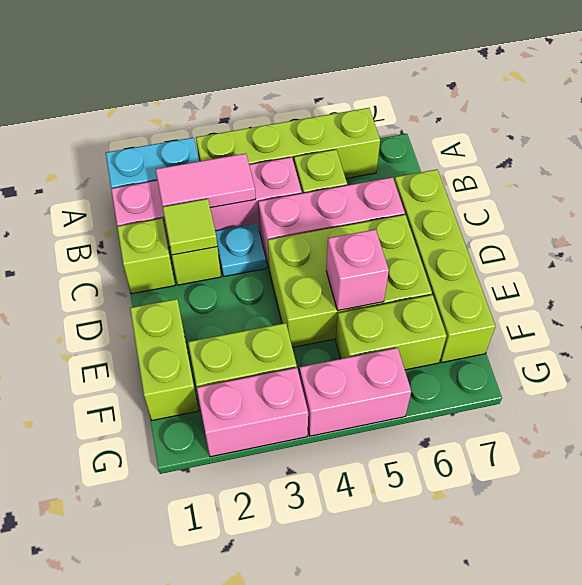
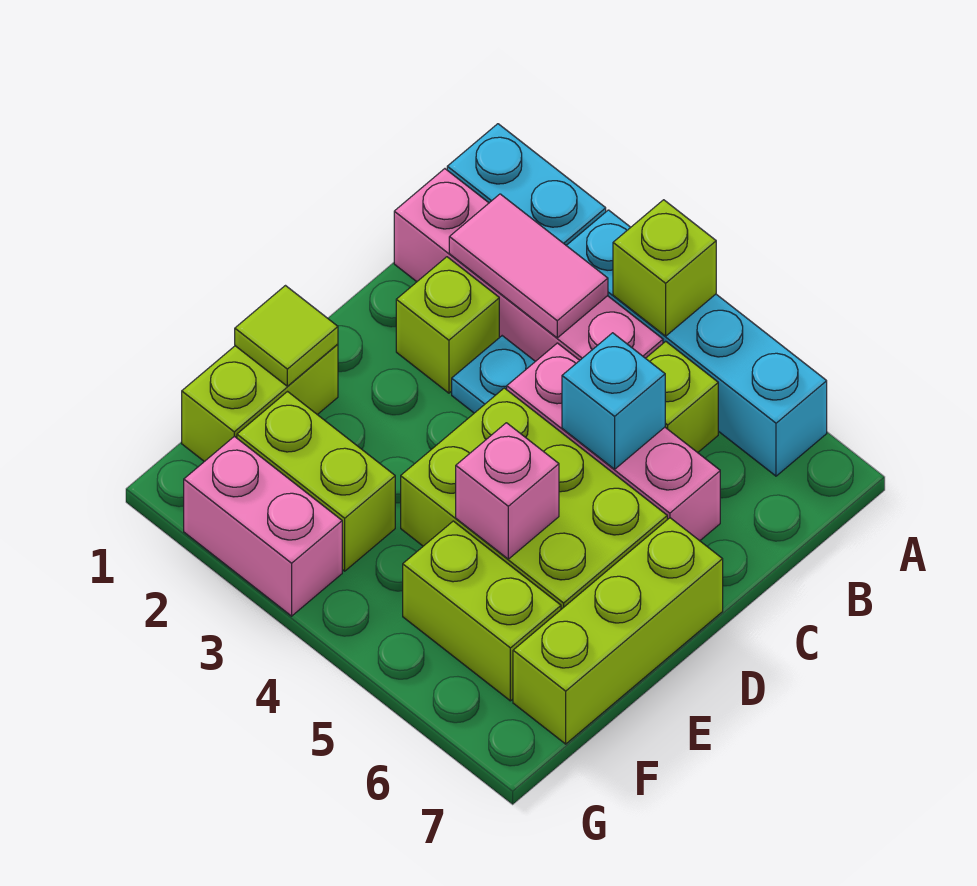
lime brick A3:A6 level 1 -> cyan brick A3:A6 level 1
lime brick C1 level 1 -> lime brick A4 level 2
lime tile C2 level 2 -> lime tile E1 level 2
none -> cyan brick C5 level 2
lime brick C7:F7 level 1 -> lime brick D7:F7 level 1
pink brick G4:G5 level 1 -> none

